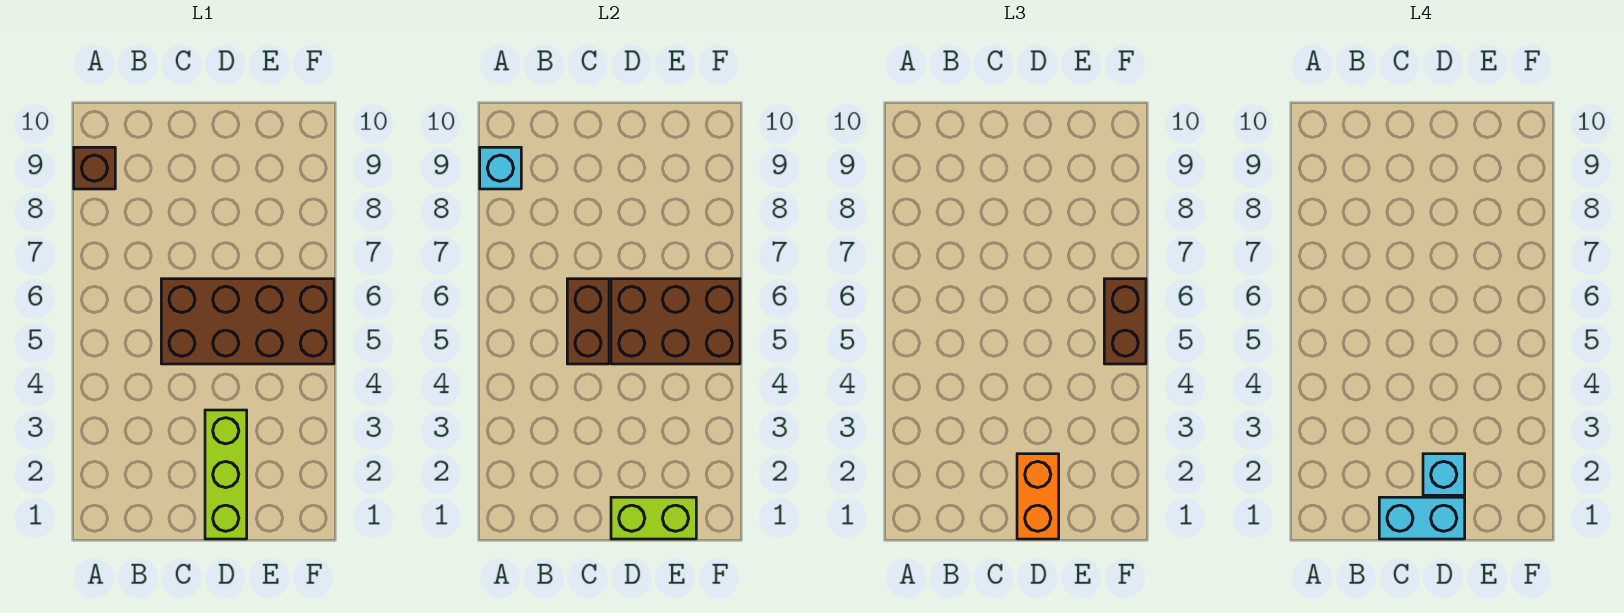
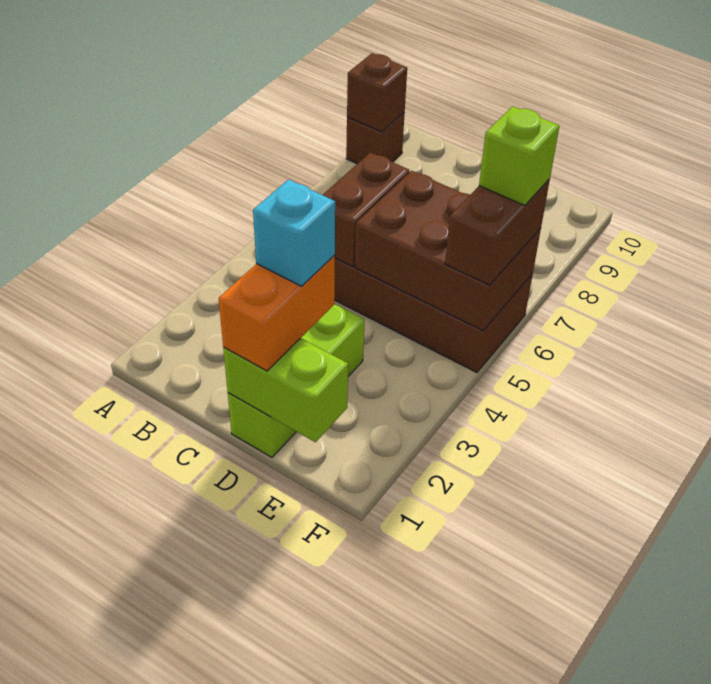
cyan brick A9 level 2 -> brown brick A9 level 2
cyan brick C1:D1 level 4 -> none
none -> lime brick F6 level 4

